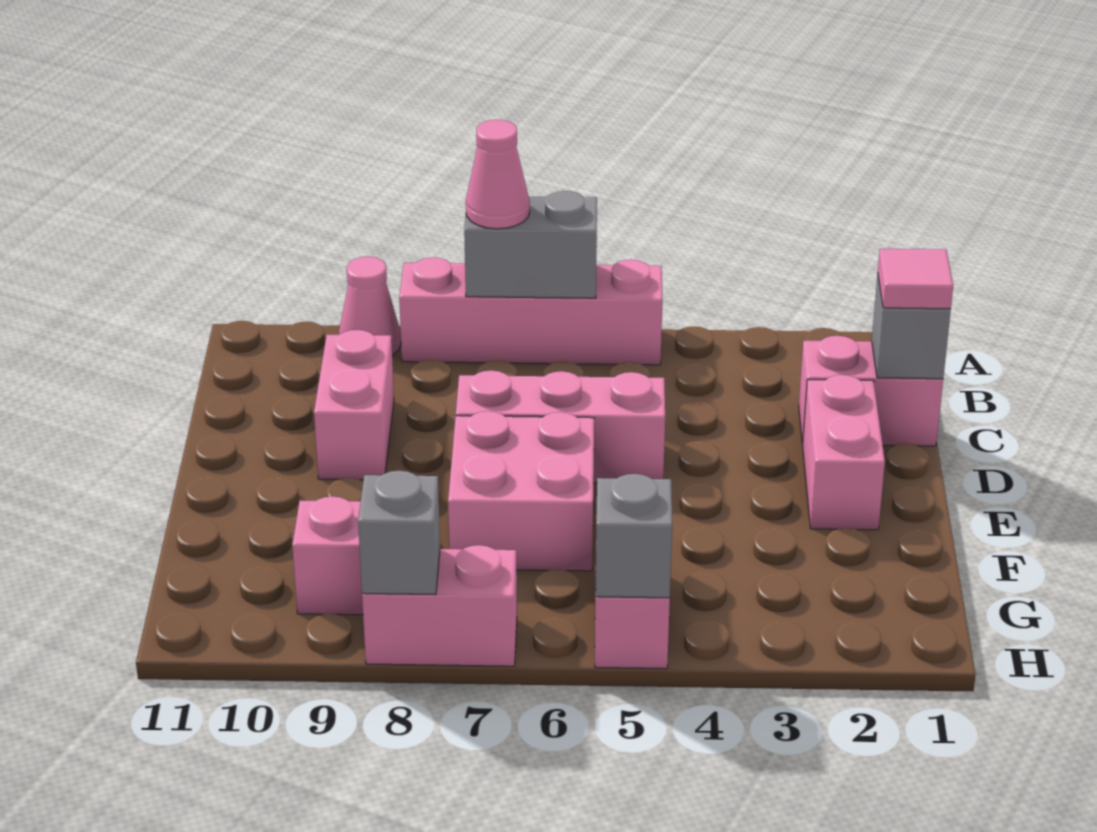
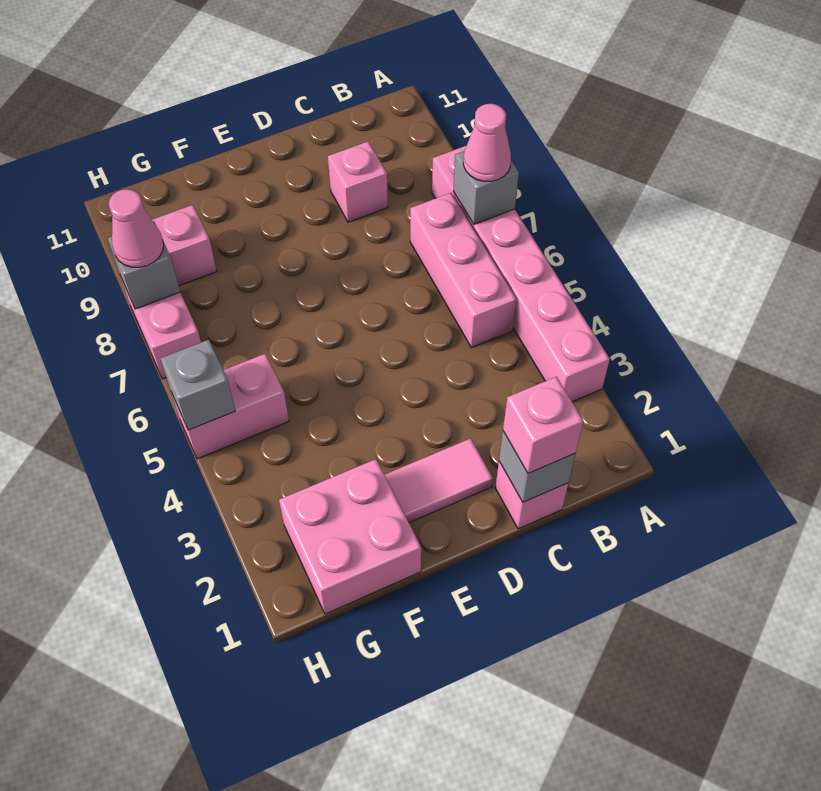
pink brick A5:A8 level 1 -> pink brick A3:A8 level 1
grey brick A6:A7 level 2 -> grey brick A7 level 2
pink cone A9 level 1 -> pink cone H8 level 3
pink brick C1:C2 level 1 -> pink brick C1 level 1
pink tile C1 level 3 -> pink brick C1 level 3
pink brick C9:D9 level 1 -> pink brick C9 level 1
pink brick D2:E2 level 1 -> pink tile D2:E2 level 1
pink brick D5:D7 level 1 -> pink brick B5:B7 level 1
pink brick E6:F7 level 1 -> pink brick F1:G2 level 1

